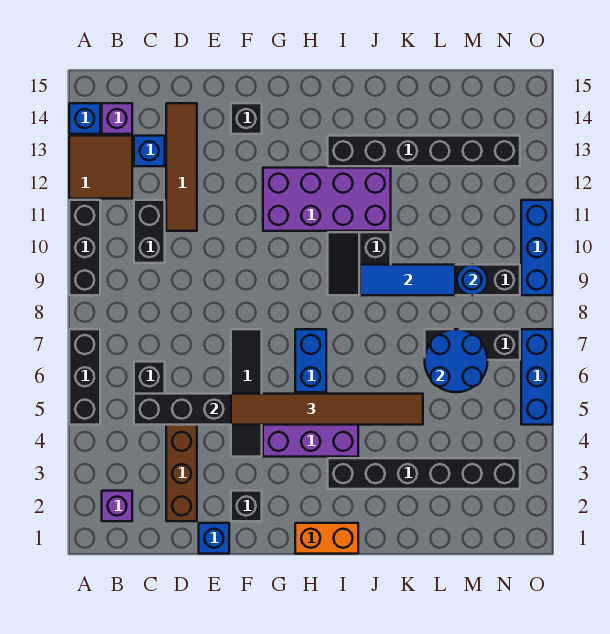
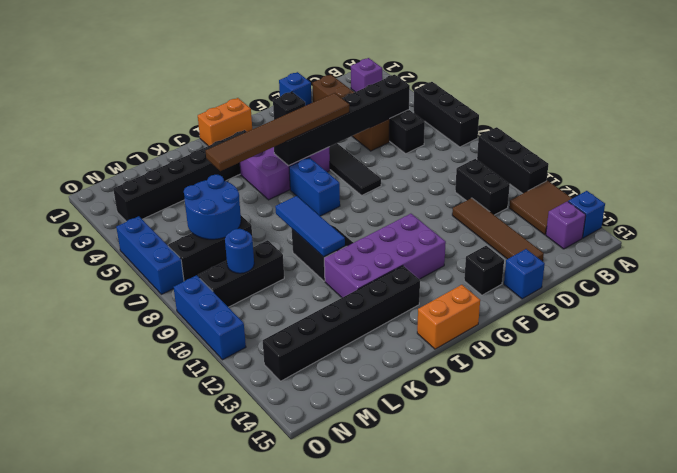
blue brick C13 level 1 -> blue brick E15 level 1
none -> orange brick H15:I15 level 1
blue tile J9:L9 level 2 -> blue tile J8:J10 level 2

